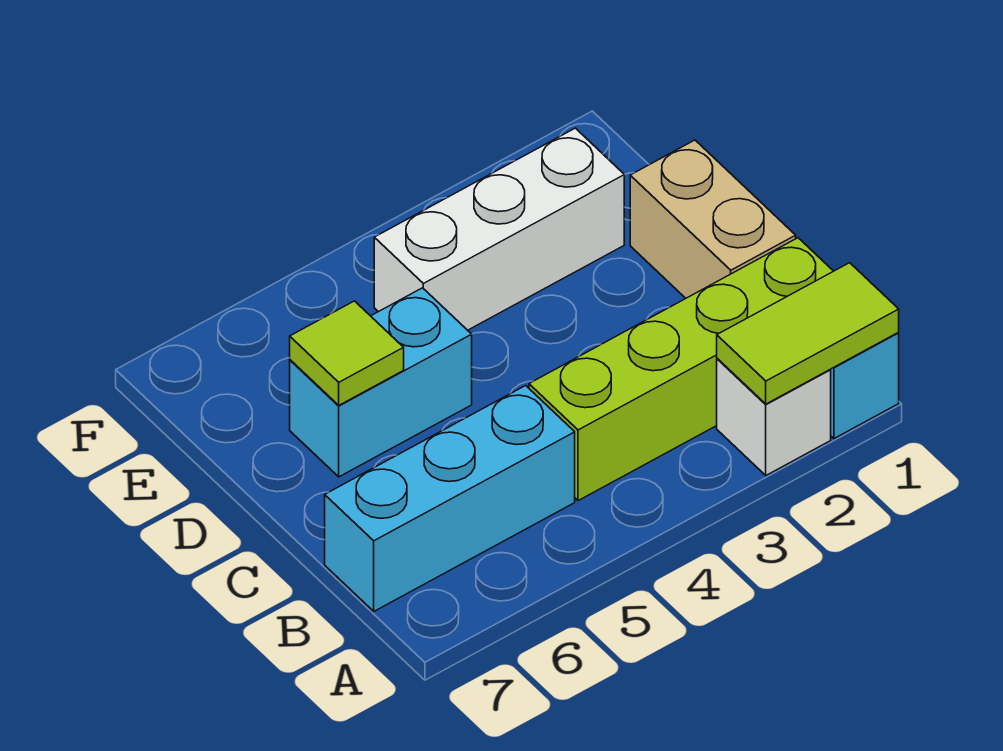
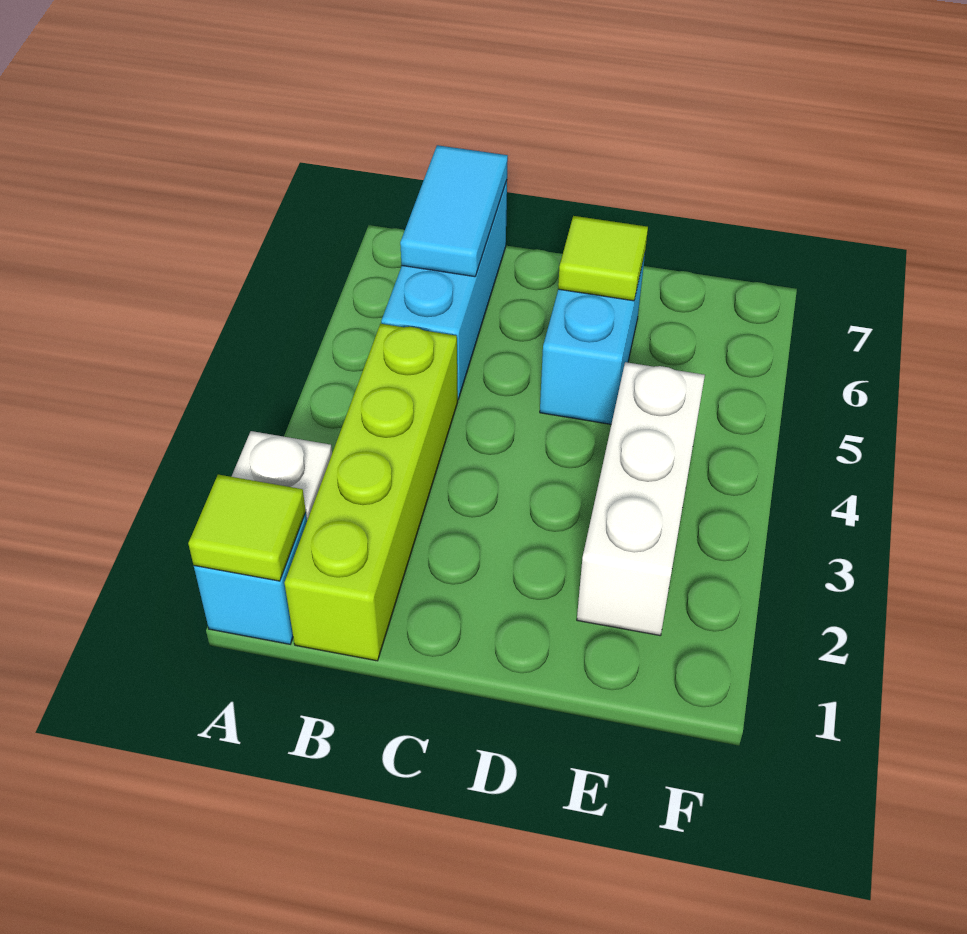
lime tile A1:A2 level 2 -> lime tile A1 level 2
none -> cyan tile B6:B7 level 2
tan brick C1:D1 level 1 -> none

